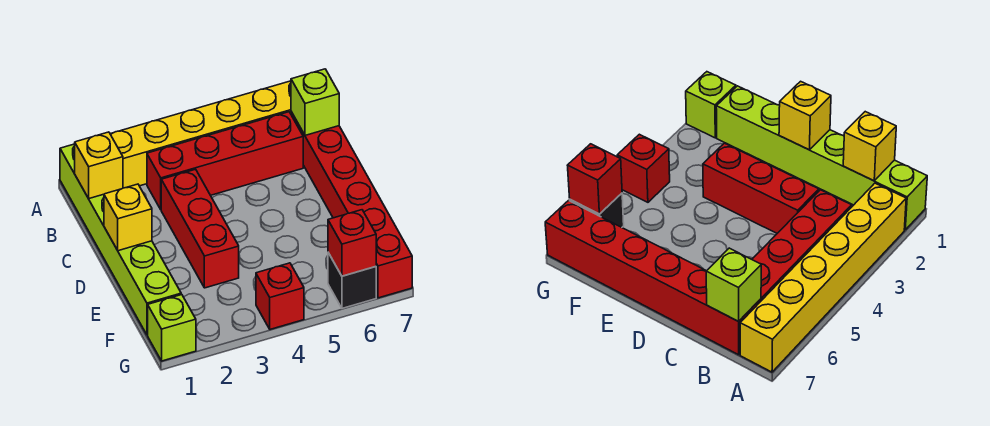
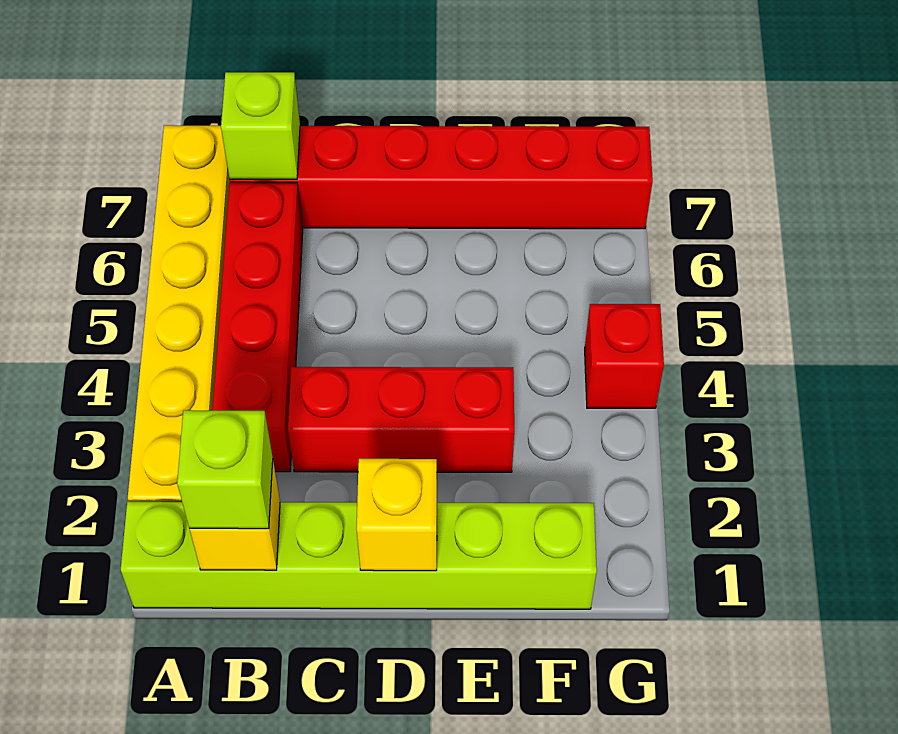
lime brick G1 level 1 -> lime brick B1 level 3
black brick G6 level 1 -> none
red brick G6 level 2 -> none

